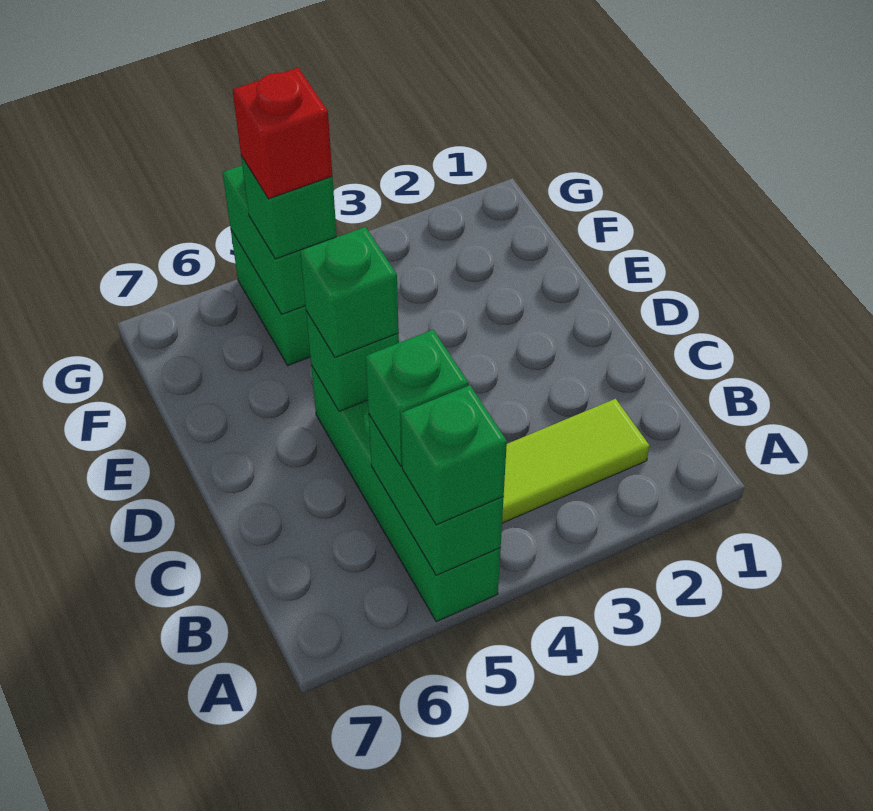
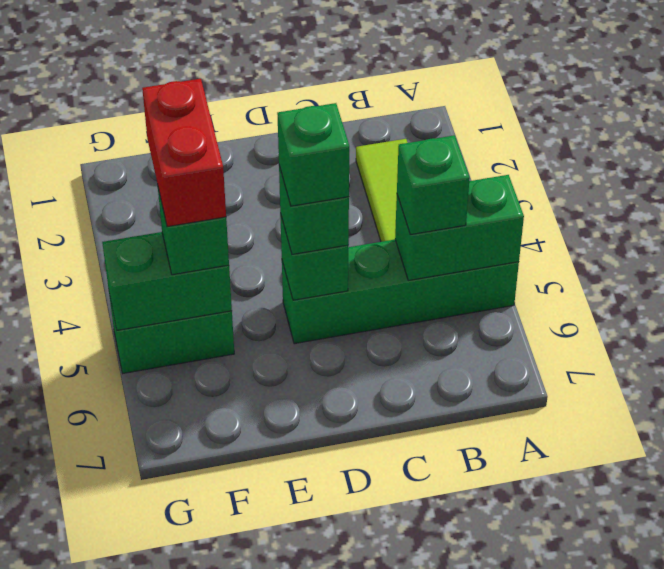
green brick A5 level 3 -> green brick D5 level 4
red brick F5 level 4 -> red brick F4:F5 level 4

